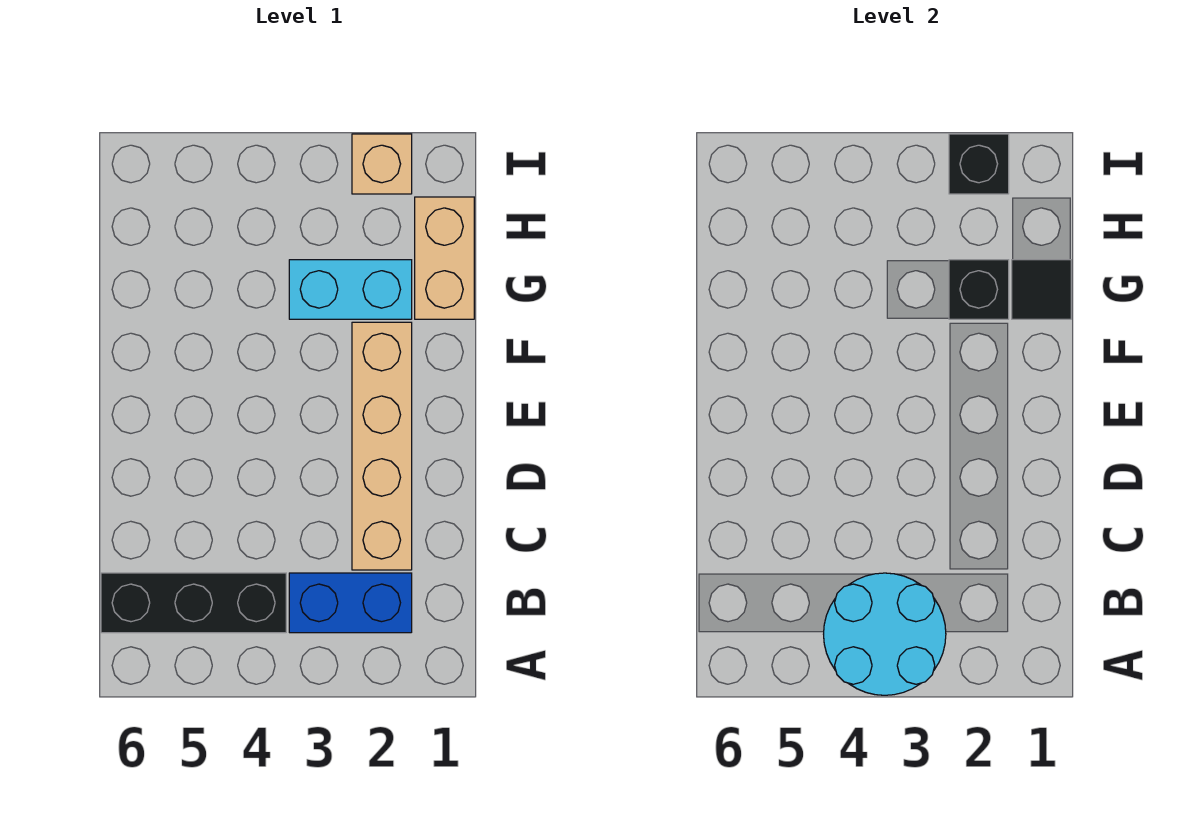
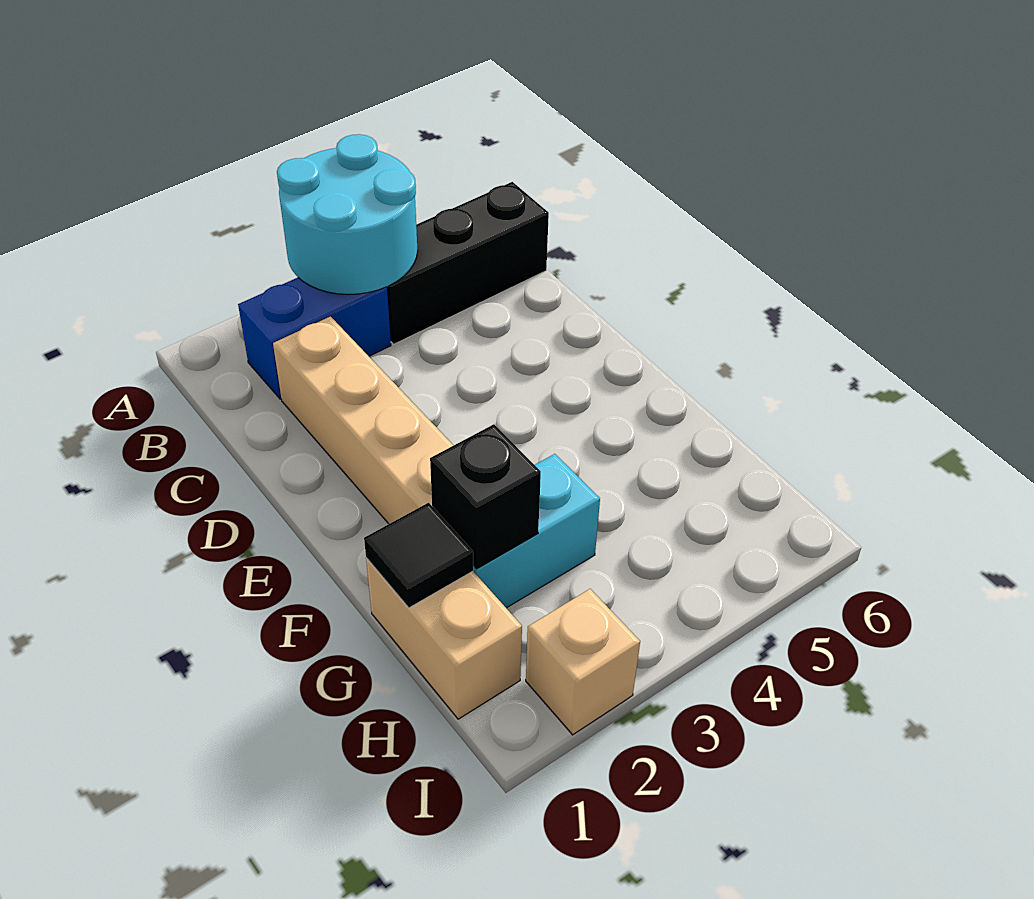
black brick I2 level 2 -> none

